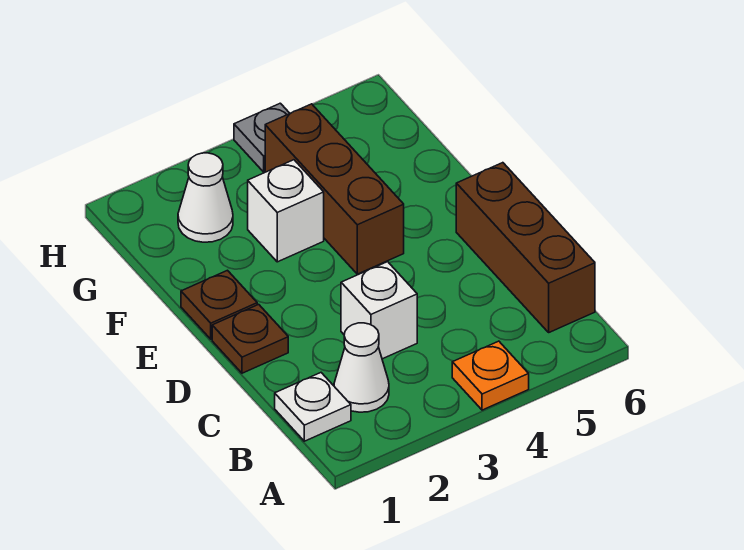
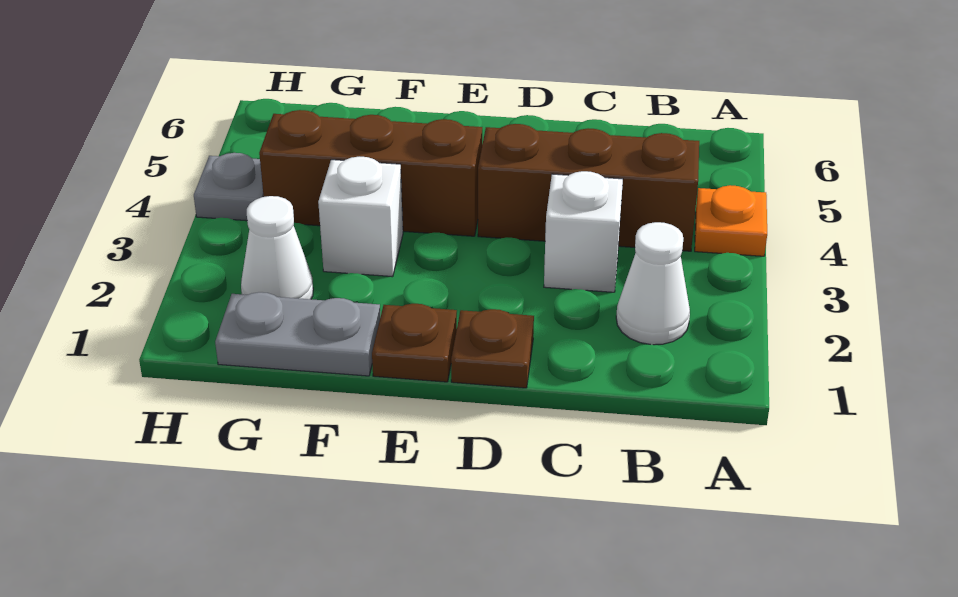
white plate B1 level 1 -> none
brown brick B6:D6 level 1 -> brown brick B4:D4 level 1
none -> grey plate F1:G1 level 1

